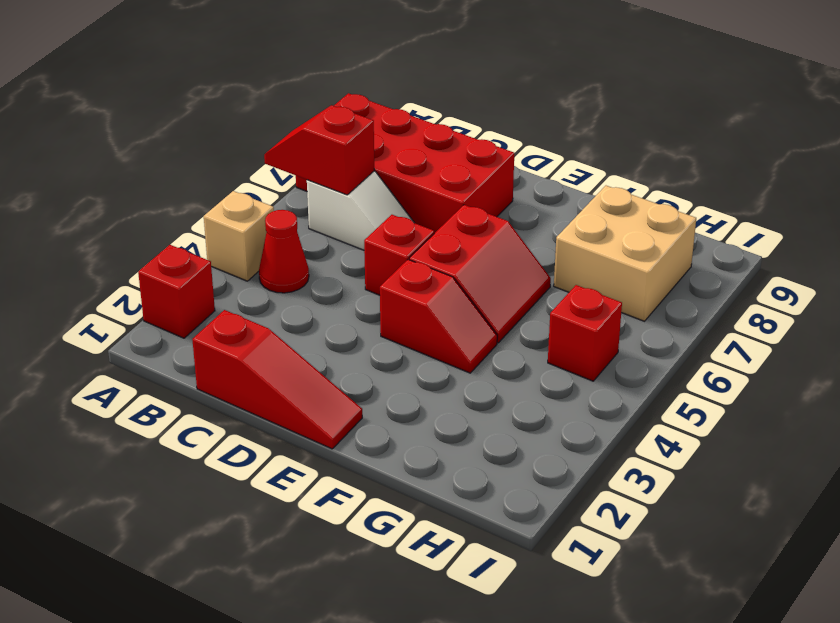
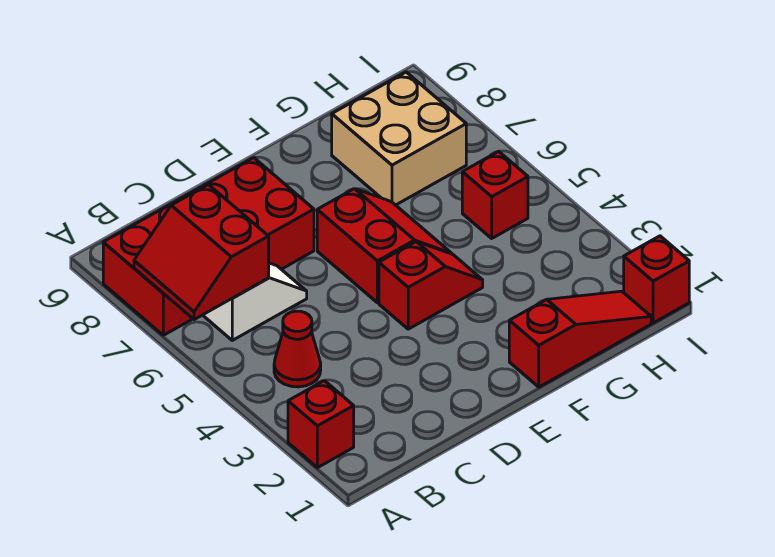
tan brick A4 level 1 -> none
red slope A6:B6 level 2 top B -> red slope A6:B7 level 2 top B
red slope C1:E1 level 1 top C -> red slope F1:H1 level 1 top F
red brick D5 level 1 -> red brick I1 level 1

